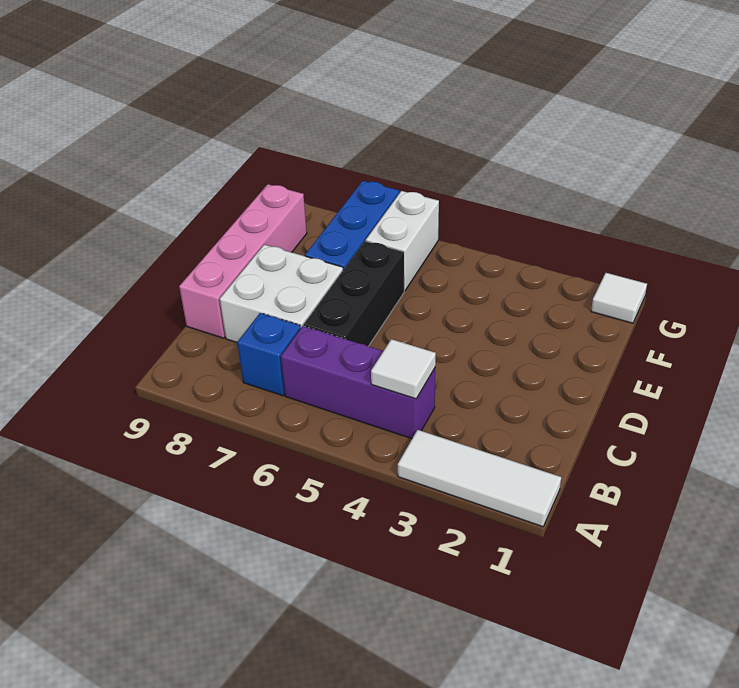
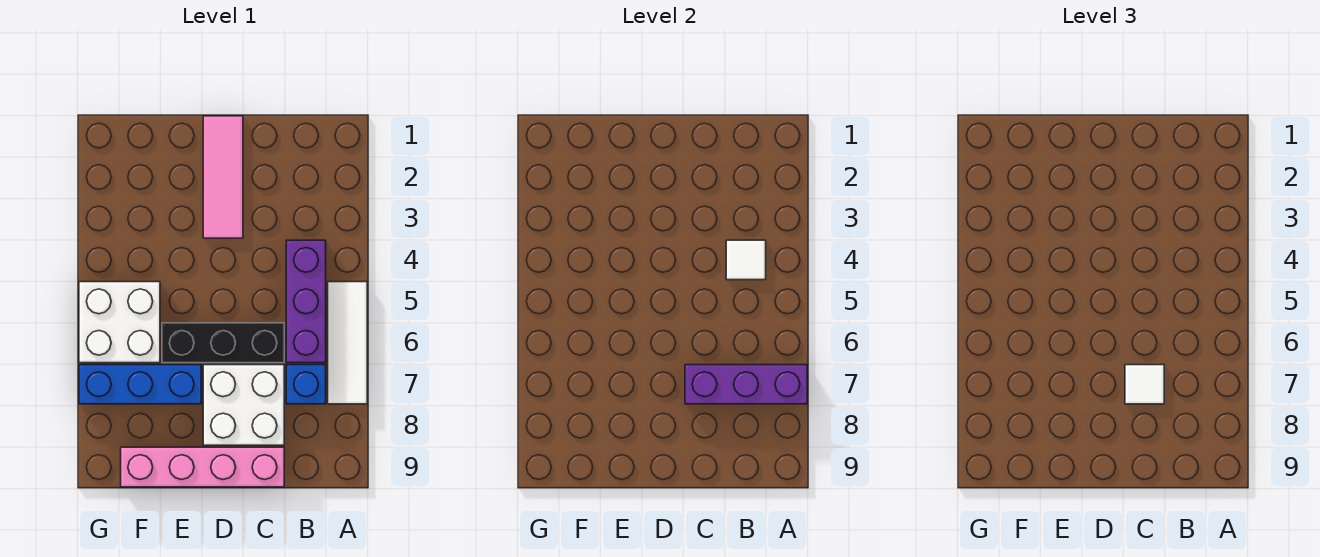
white tile A1:A3 level 1 -> white tile A5:A7 level 1
none -> purple brick A7:C7 level 2
none -> pink tile D1:D3 level 1
white brick F6:G6 level 1 -> white brick F5:G6 level 1
white tile G1 level 1 -> white tile C7 level 3

